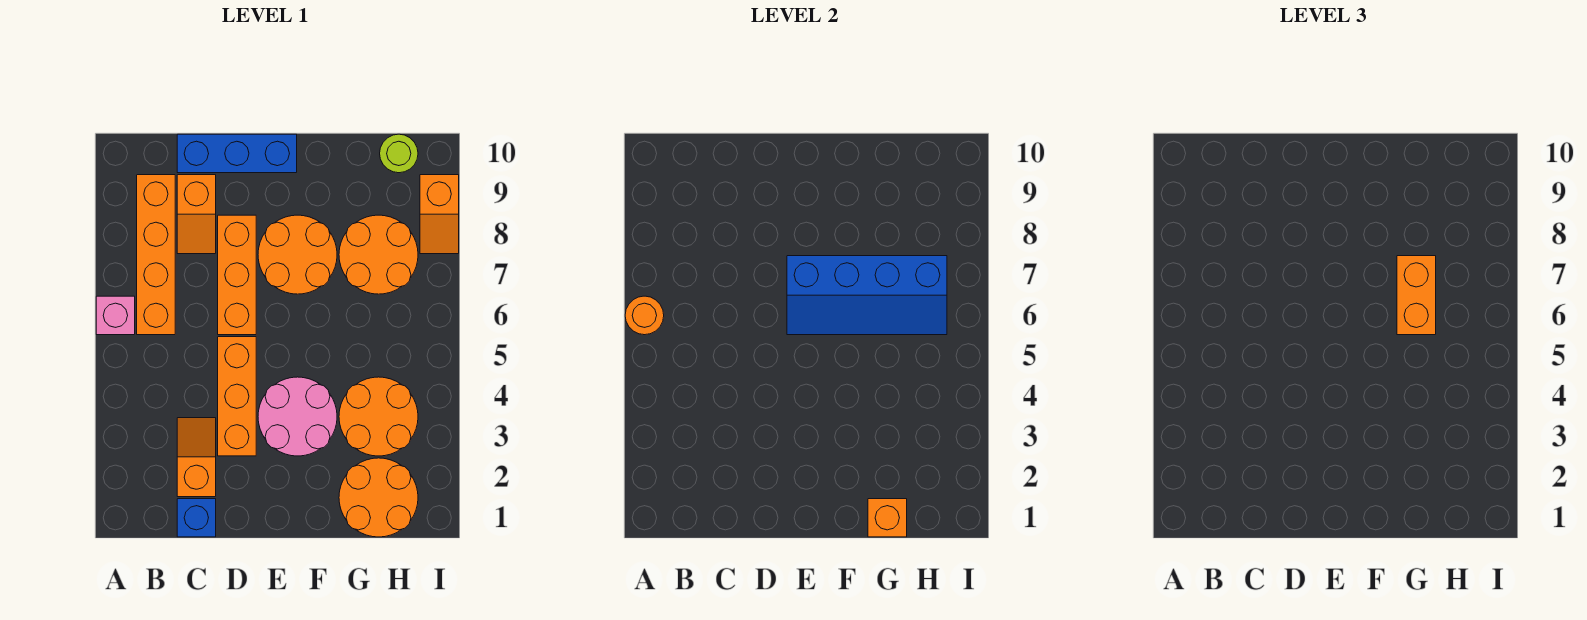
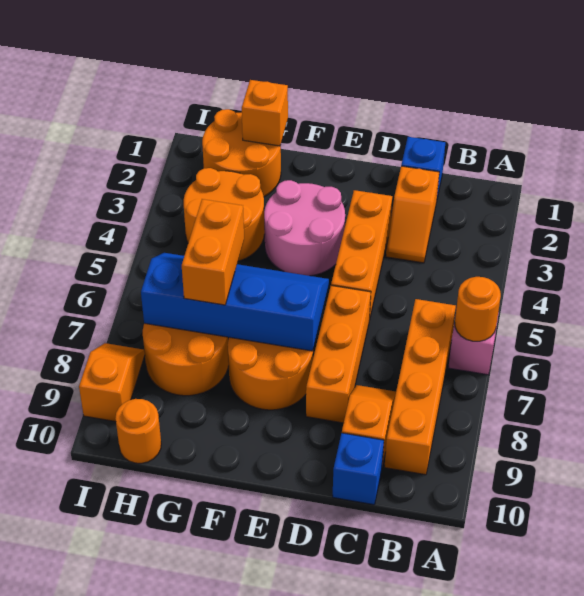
blue brick C10:E10 level 1 -> blue brick C10 level 1
lime round brick H10 level 1 -> orange round brick H10 level 1

